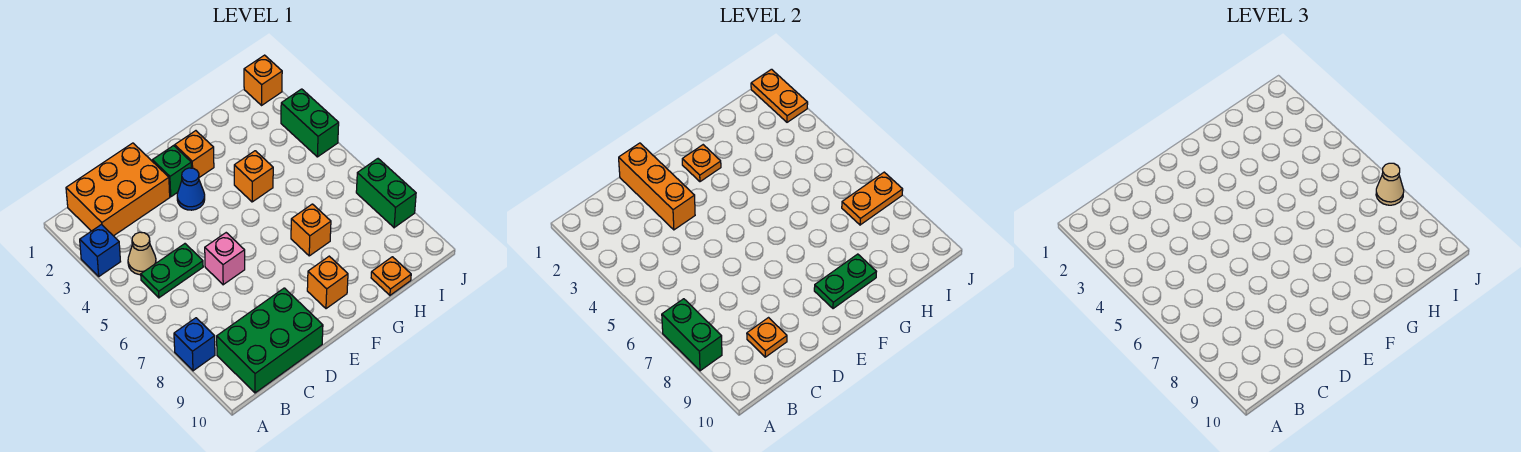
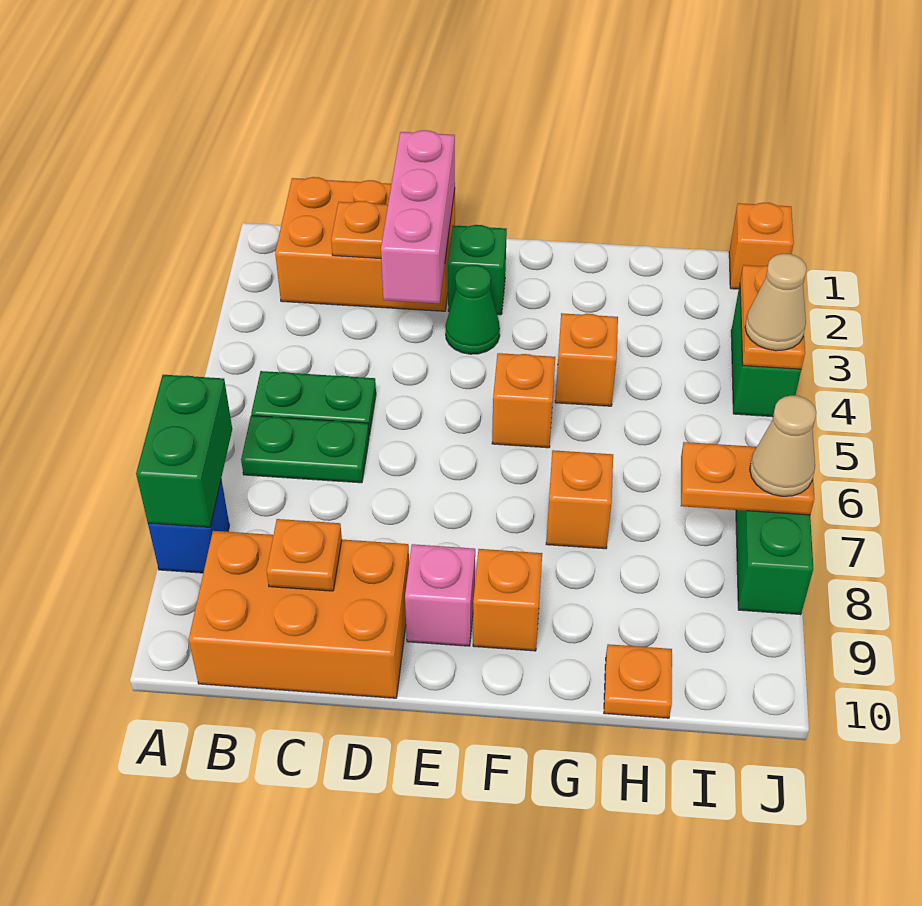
blue brick A3 level 1 -> none
tan cone B4 level 1 -> tan cone J4 level 3
green brick B9:D10 level 1 -> orange brick B9:D10 level 1
orange brick D1:D3 level 2 -> pink brick D1:D3 level 2
pink brick D6 level 1 -> pink brick E9 level 1
blue cone E3 level 1 -> green cone E3 level 1
orange brick F2 level 1 -> orange brick F5 level 1
orange plate F2 level 2 -> orange plate C2 level 2
green plate F9:G9 level 2 -> green plate B6:C6 level 1
orange plate J1:J2 level 2 -> orange plate J3:J4 level 2

